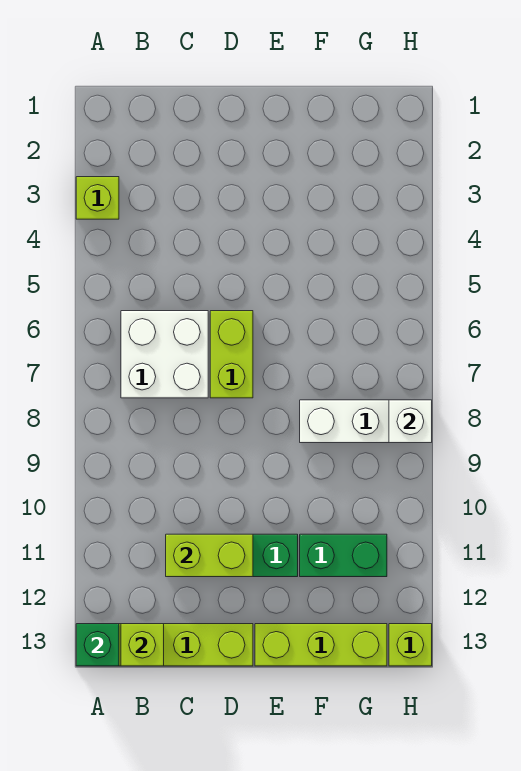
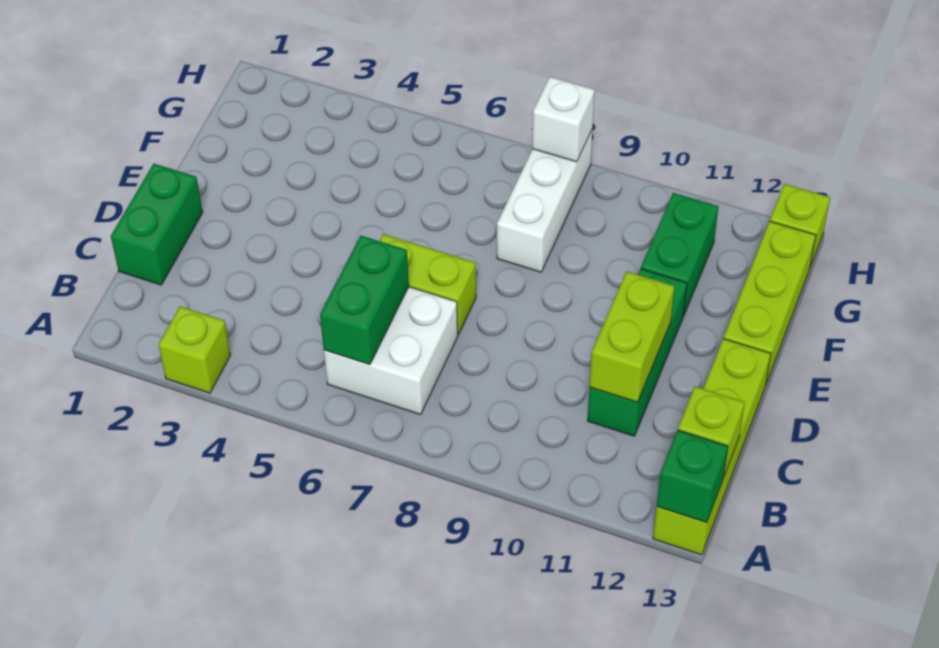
none -> green brick B6:C6 level 2
none -> green brick C1:D1 level 1

